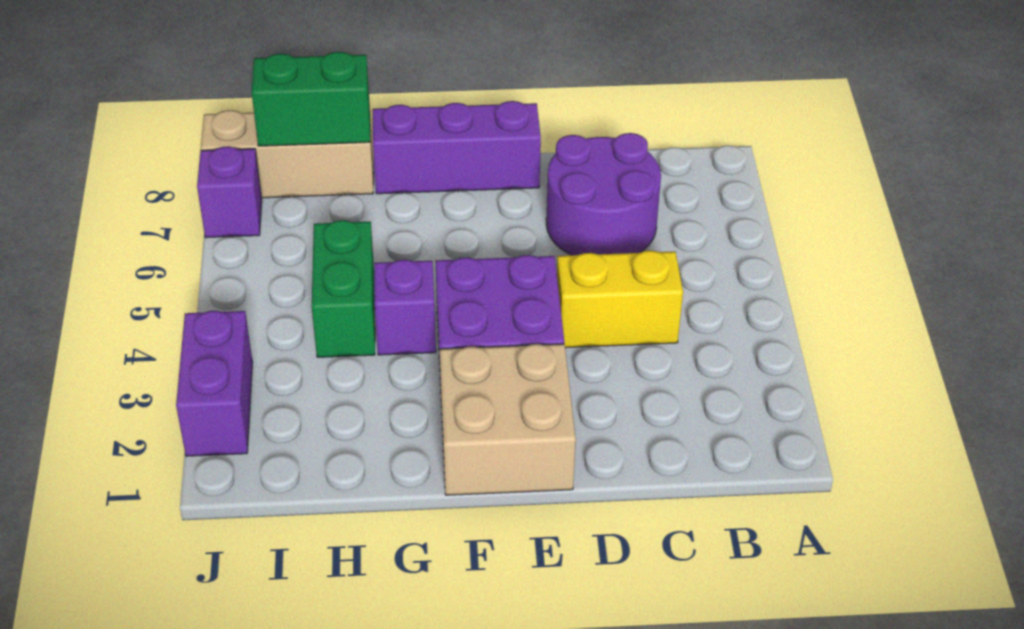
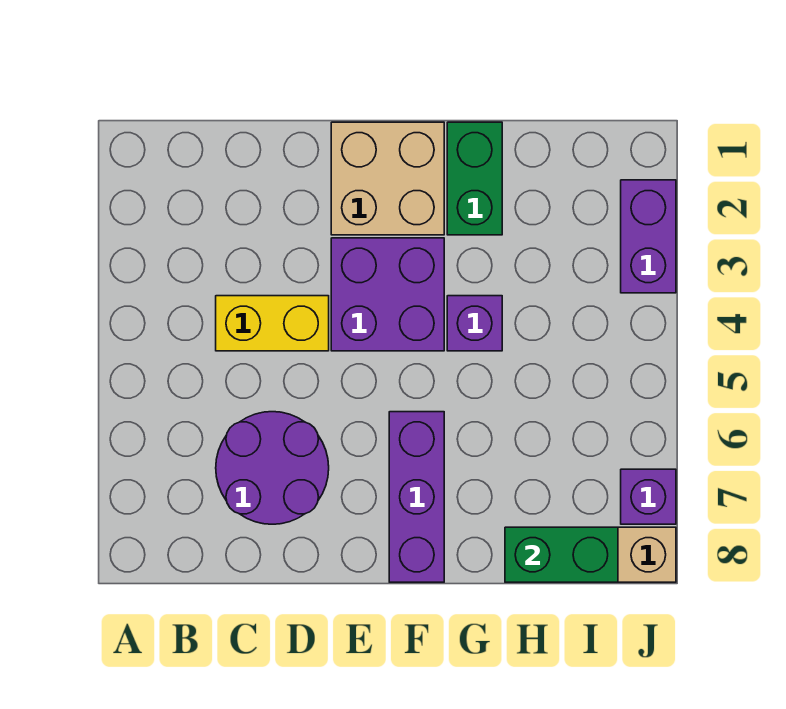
purple brick E8:G8 level 1 -> purple brick F6:F8 level 1
green brick H4:H5 level 1 -> green brick G1:G2 level 1

